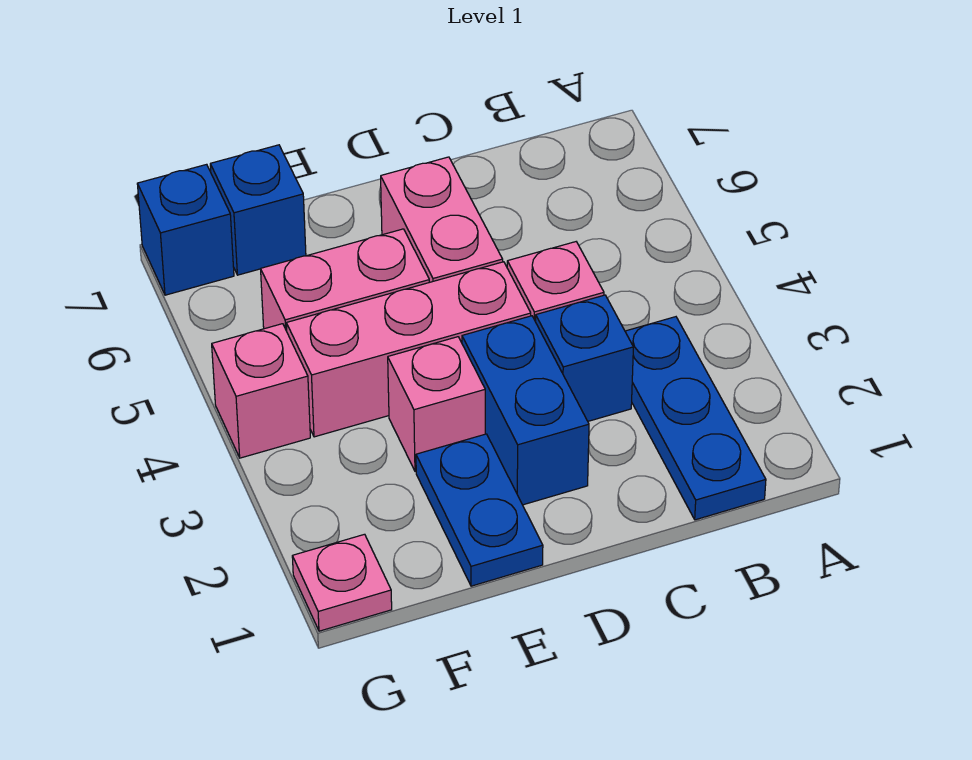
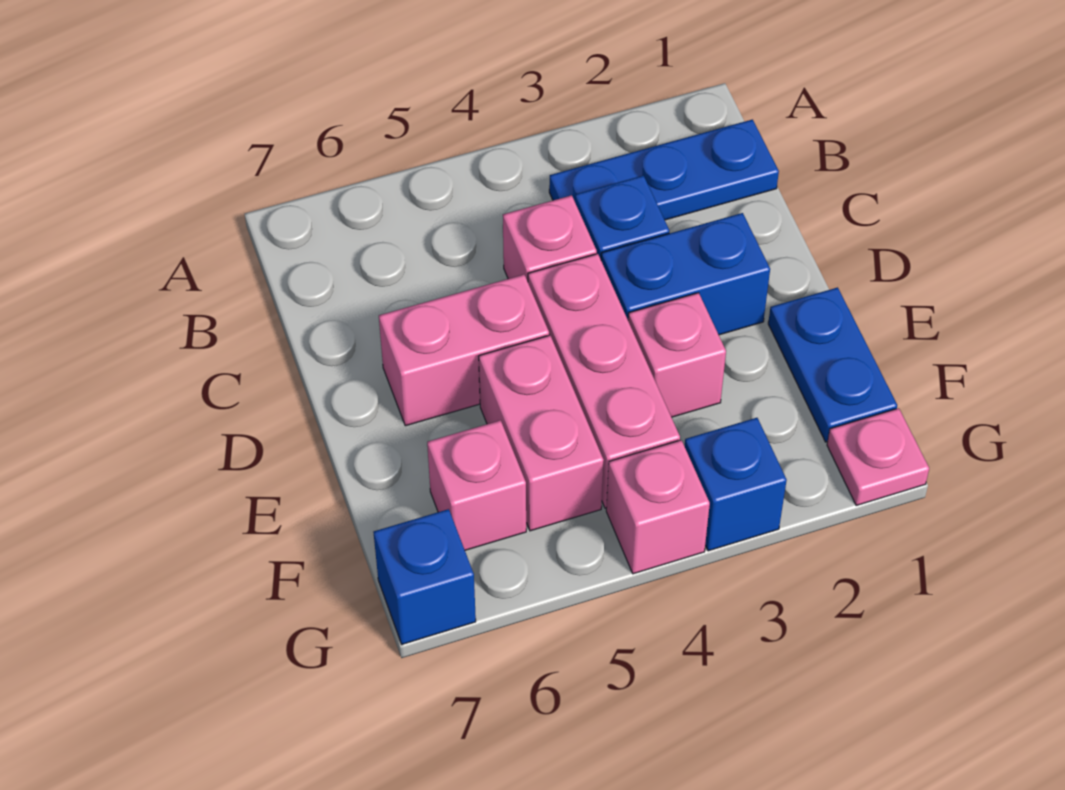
blue plate E1:E2 level 1 -> blue plate E1:F1 level 1
none -> pink brick F6 level 1
blue brick F7 level 1 -> blue brick G3 level 1

